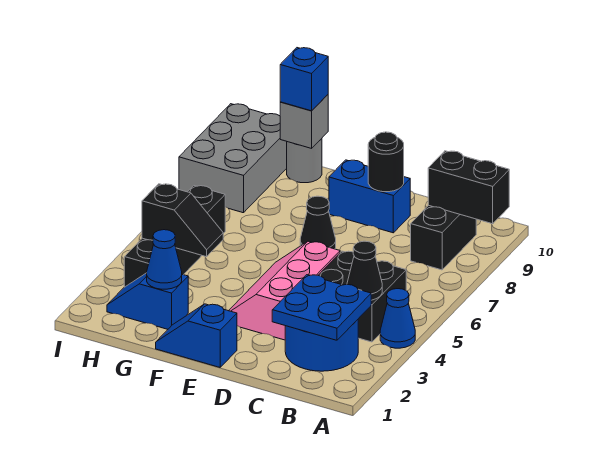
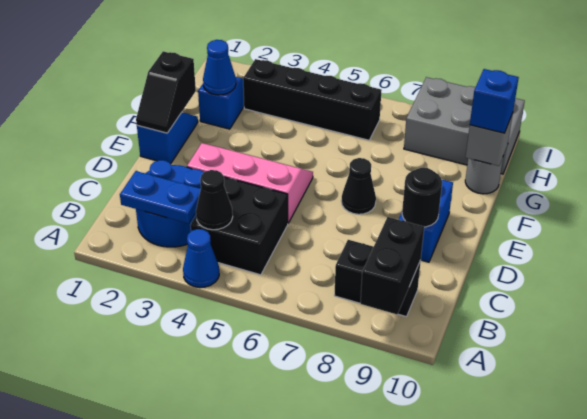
blue plate B2:C3 level 2 -> blue plate B2:B3 level 2
black slope G4:H4 level 2 top H -> black slope E1:F1 level 2 top F

